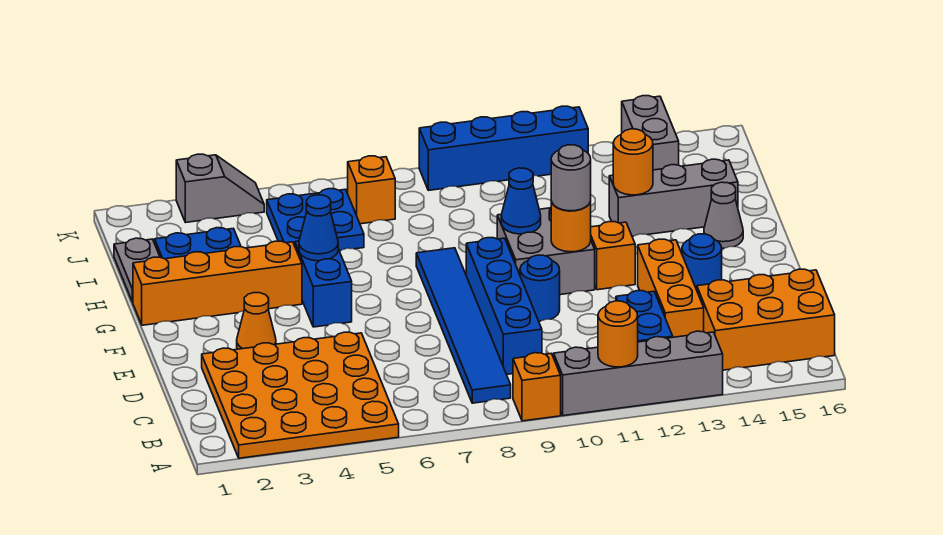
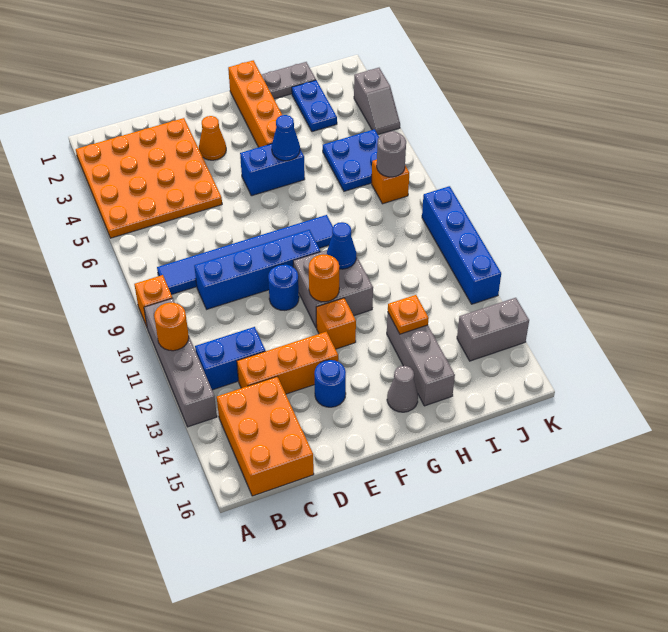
grey round brick F11 level 3 -> grey round brick J7 level 2
orange round brick H13 level 2 -> orange plate H13 level 2

